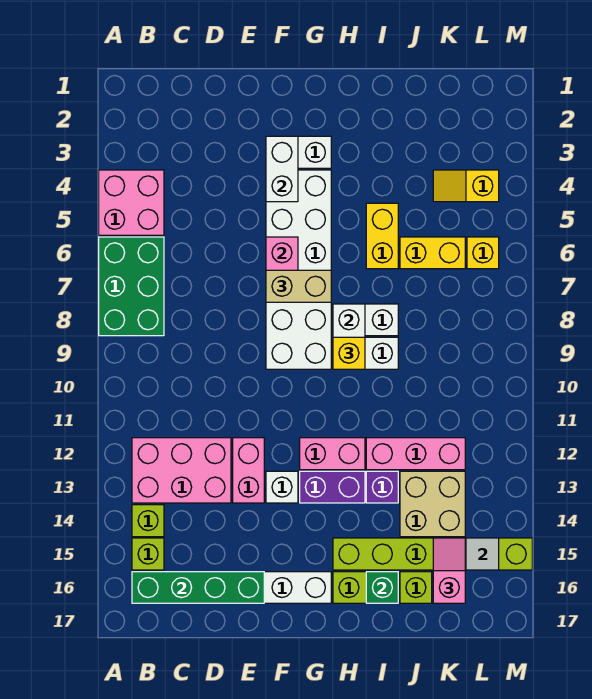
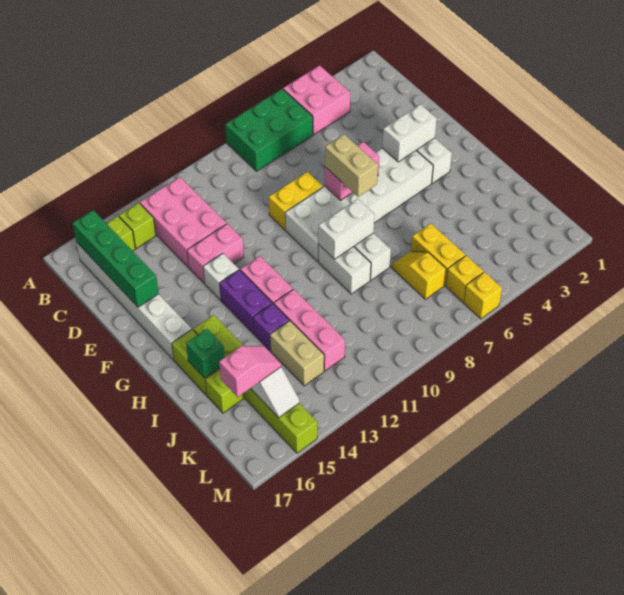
yellow brick H9 level 3 -> yellow brick M6 level 1
yellow brick I5:I6 level 1 -> yellow brick E8:E9 level 1
tan brick J13:K14 level 1 -> tan brick J13:K13 level 1
yellow slope K4:L4 level 1 top L -> yellow slope J7:K7 level 1 top K

